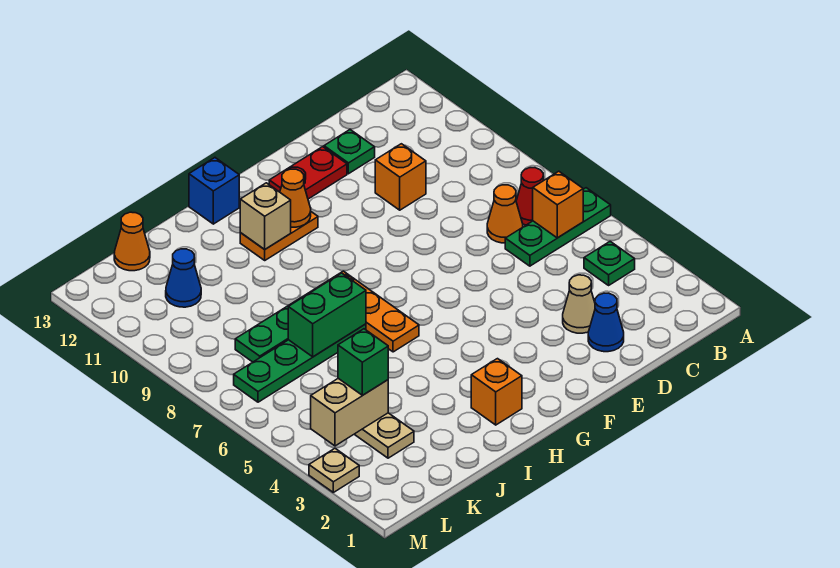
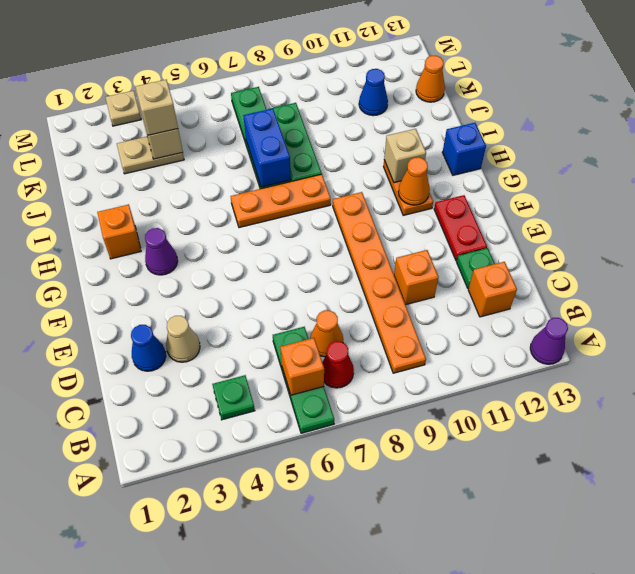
none -> purple cone A13 level 1
none -> orange plate B9:G9 level 1
none -> orange brick C12 level 1
none -> purple cone G3 level 1
green brick I7:J7 level 2 -> blue brick I7:J7 level 2
green brick K4 level 3 -> tan brick K4 level 3

